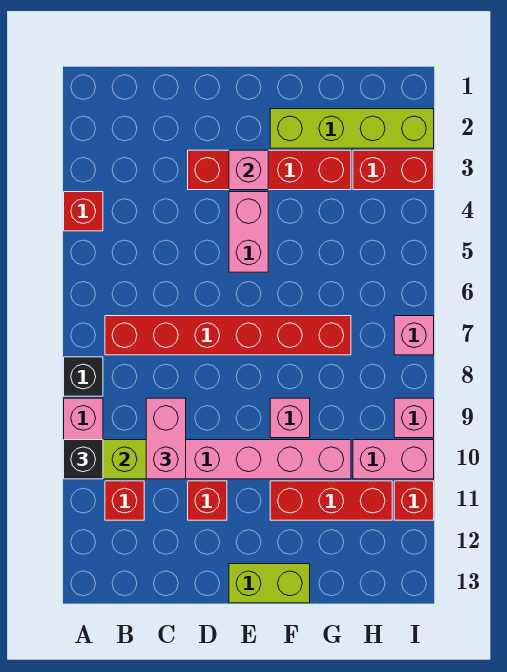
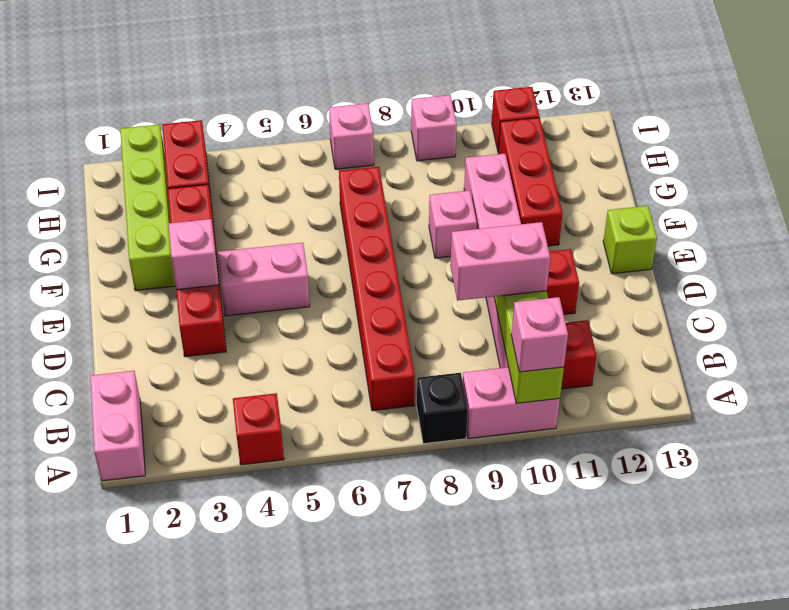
black brick A10 level 3 -> pink brick A10 level 3
lime brick E13:F13 level 1 -> lime brick E13 level 1
pink brick H10:I10 level 1 -> pink brick A1:B1 level 1

